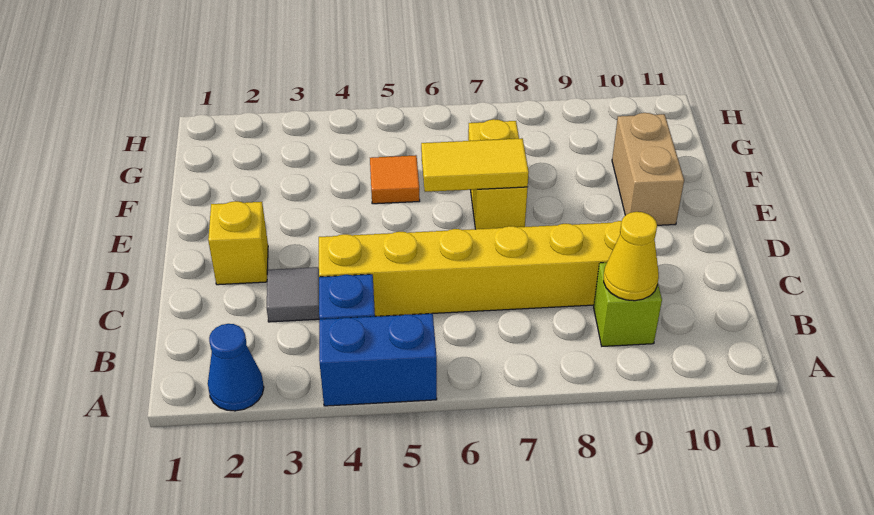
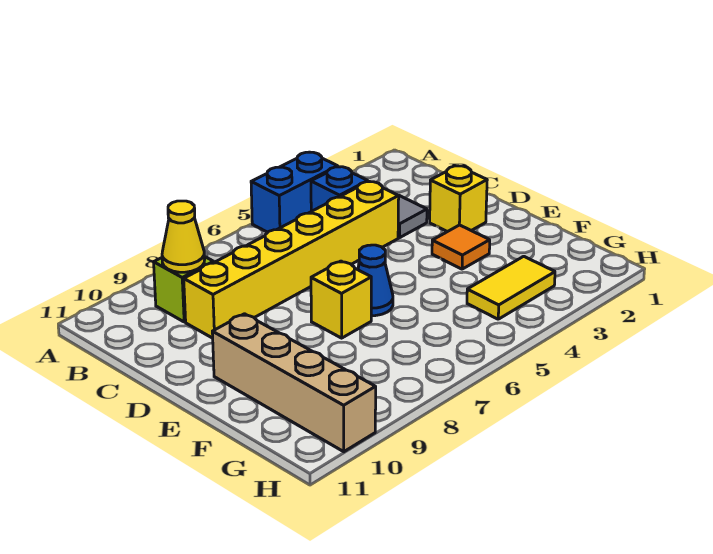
blue cone A2 level 1 -> blue cone E6 level 1
yellow tile E6:E7 level 2 -> yellow tile G3:G4 level 1
yellow brick E7:F7 level 1 -> yellow brick E7 level 1
tan brick E10:F10 level 1 -> tan brick E10:H10 level 1
orange tile F5 level 1 -> orange tile E3 level 1

